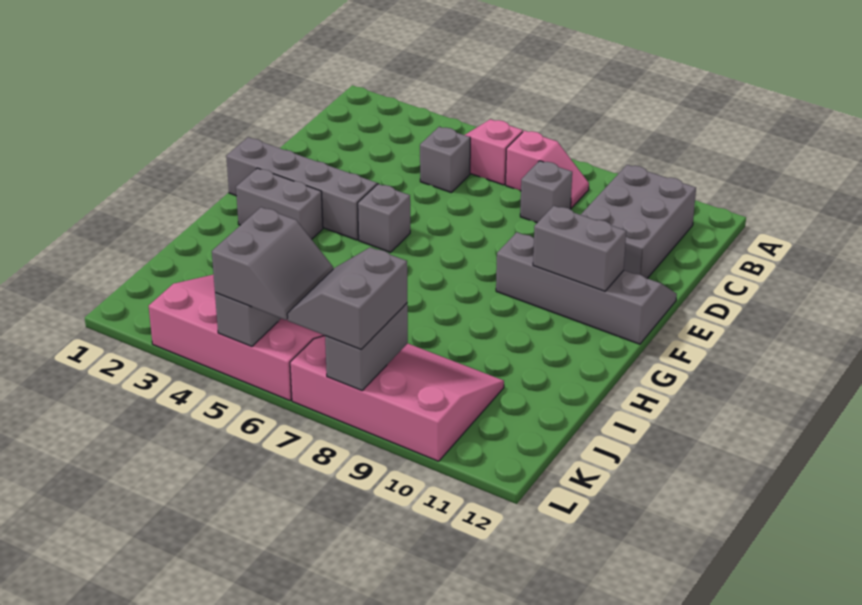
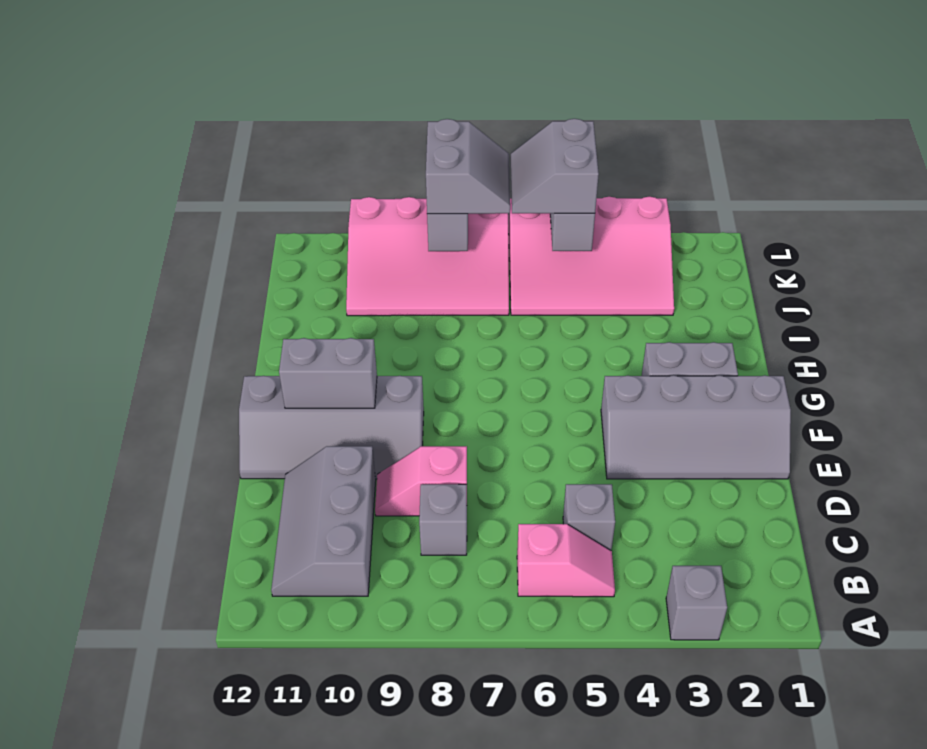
pink slope B7:B8 level 1 top 7 -> pink slope D8:D9 level 1 top 8
grey brick B10:D11 level 1 -> grey slope B10:D11 level 1 top 10
grey brick F5 level 1 -> grey brick A3 level 1

